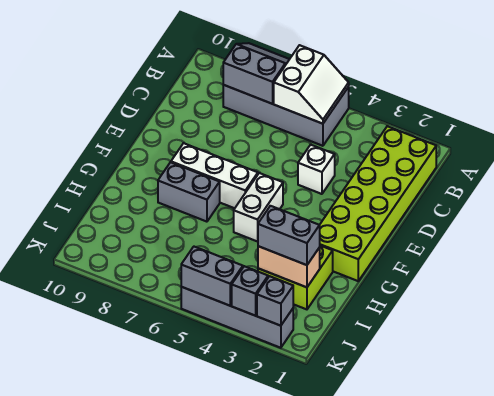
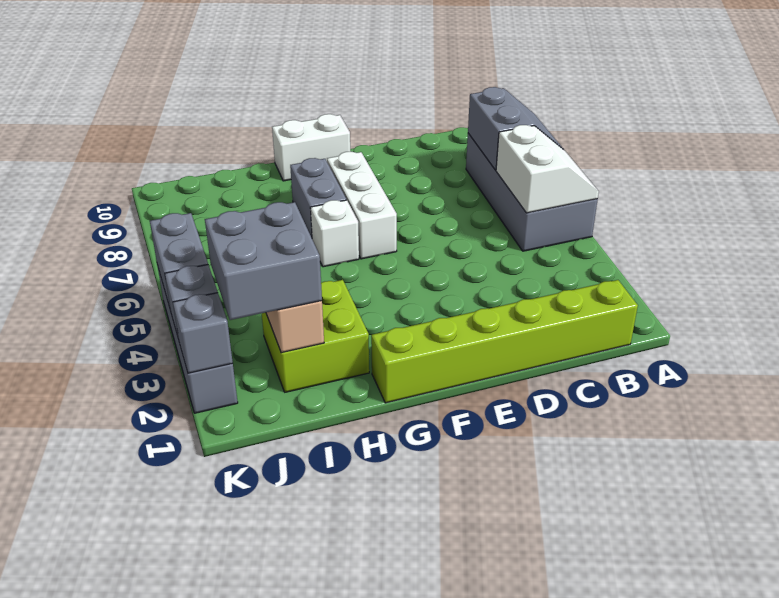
white slope A5:B6 level 2 top 6 -> white slope A5:B6 level 2 top B
lime brick B1:G2 level 1 -> lime brick B1:G1 level 1
white brick D4 level 1 -> white brick G6 level 1
white brick F5:G5 level 1 -> white brick F10:G10 level 1
grey brick I2:I3 level 3 -> grey brick I2:J3 level 3

